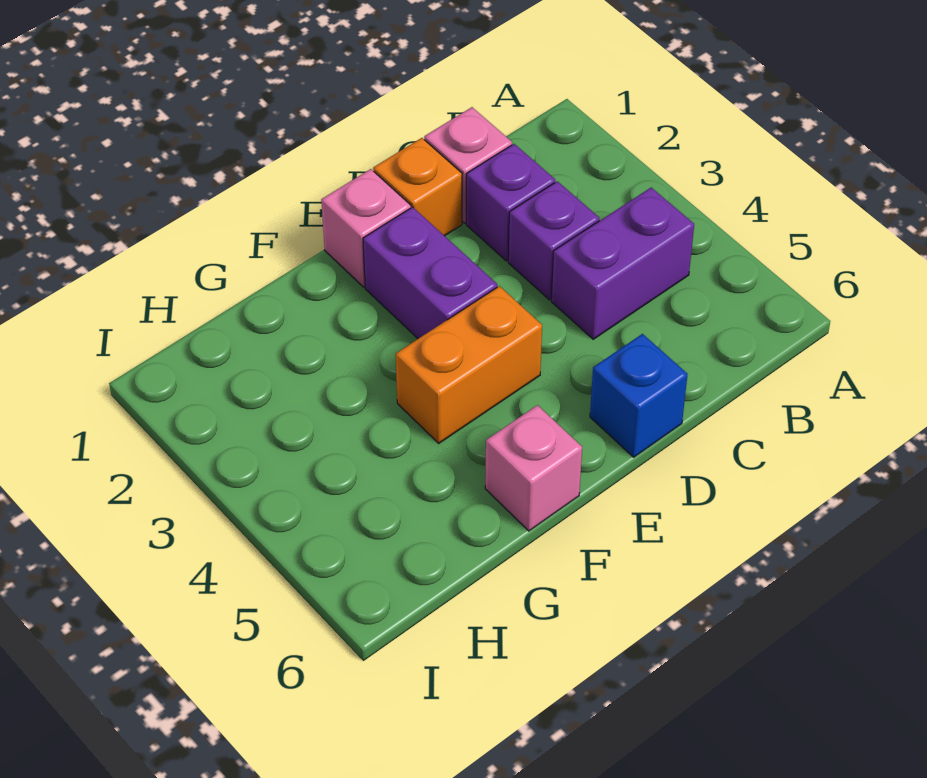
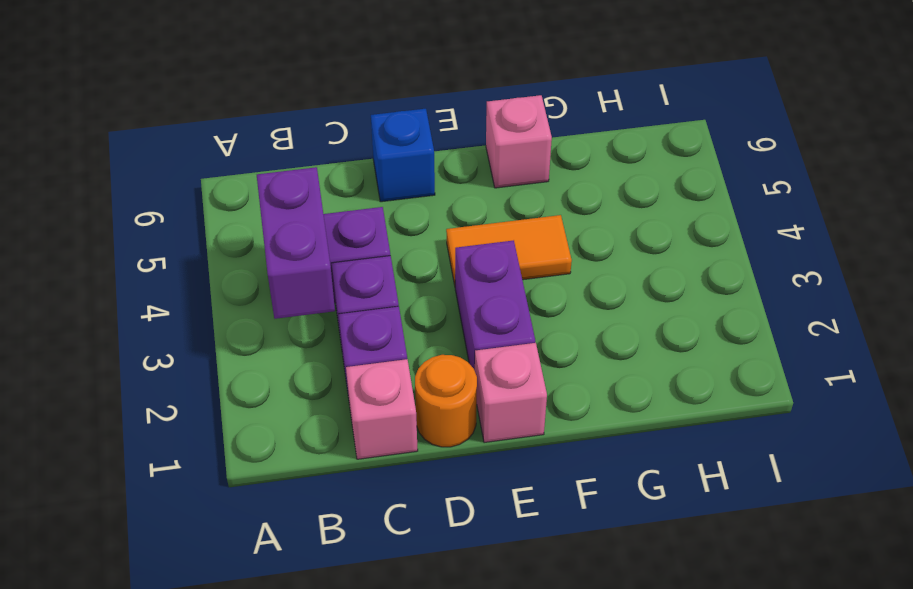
none -> purple brick B3:B4 level 2
orange brick D1 level 1 -> orange round brick D1 level 1
orange brick E4:F4 level 1 -> orange tile E4:F4 level 1

